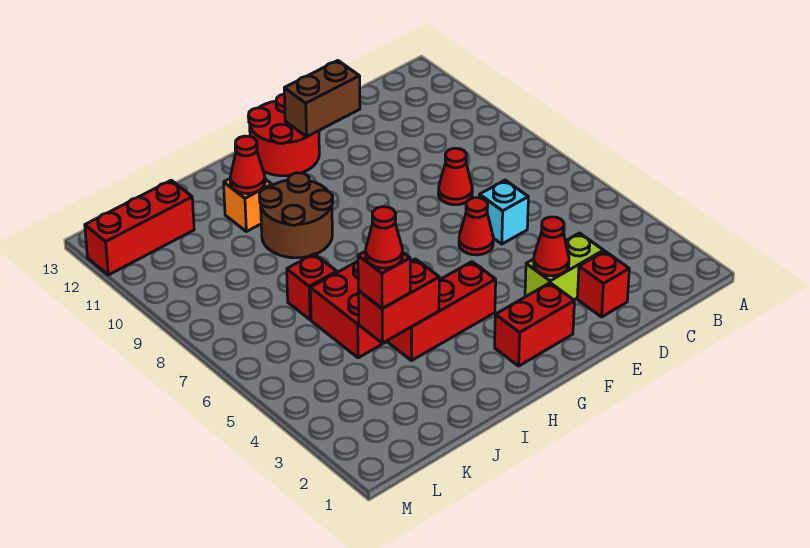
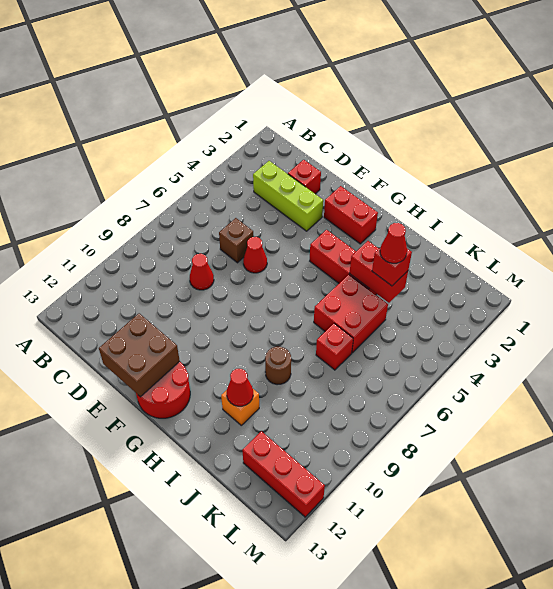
lime brick D3:E3 level 1 -> lime brick C3:E3 level 1
cyan brick D6 level 1 -> brown brick D6 level 1
red cone E3 level 2 -> none
brown brick E12:F12 level 2 -> brown brick E12:F13 level 2
brown round brick H9:I10 level 1 -> brown round brick I9 level 1

